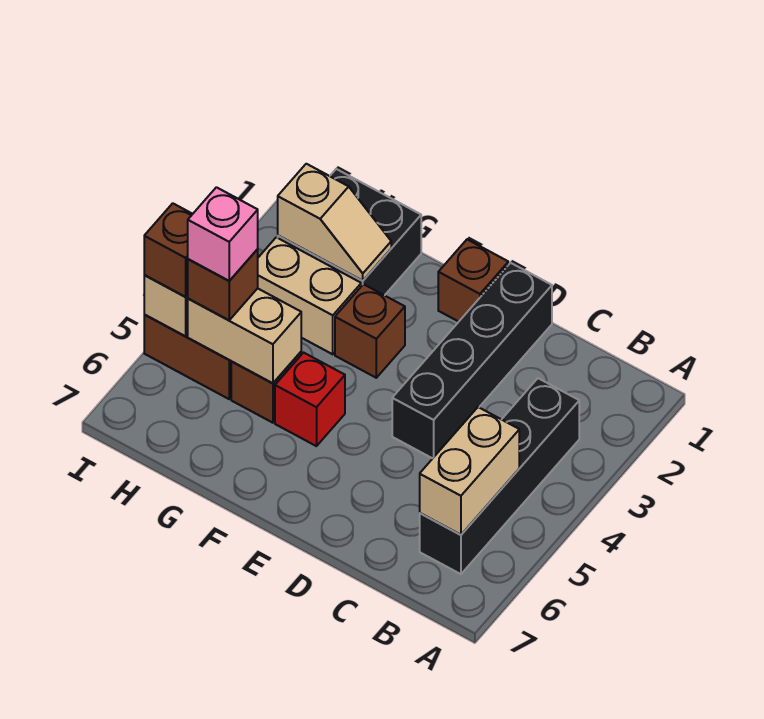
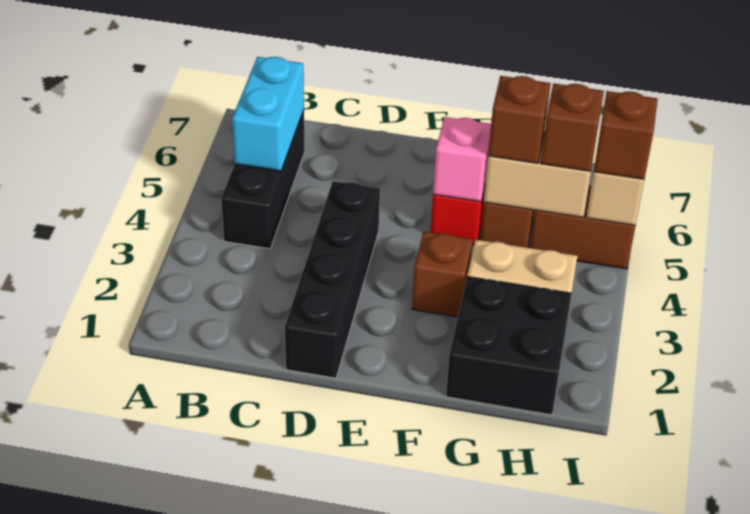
black brick B3:B6 level 1 -> black brick B4:B6 level 1
tan brick B5:B6 level 2 -> cyan brick B5:B6 level 2
brown brick E1 level 1 -> brown brick G5 level 3
tan slope G2:H2 level 2 top H -> none
pink brick H5 level 4 -> pink brick F5 level 2

